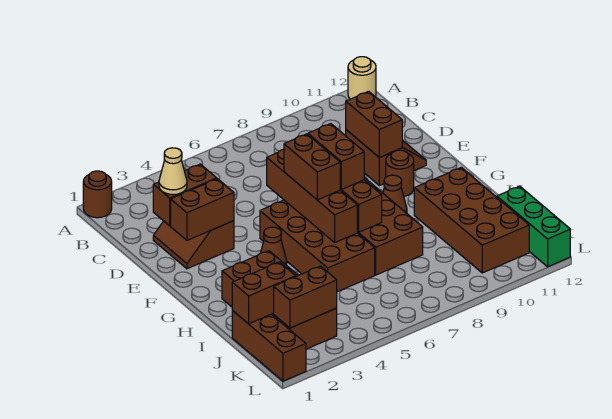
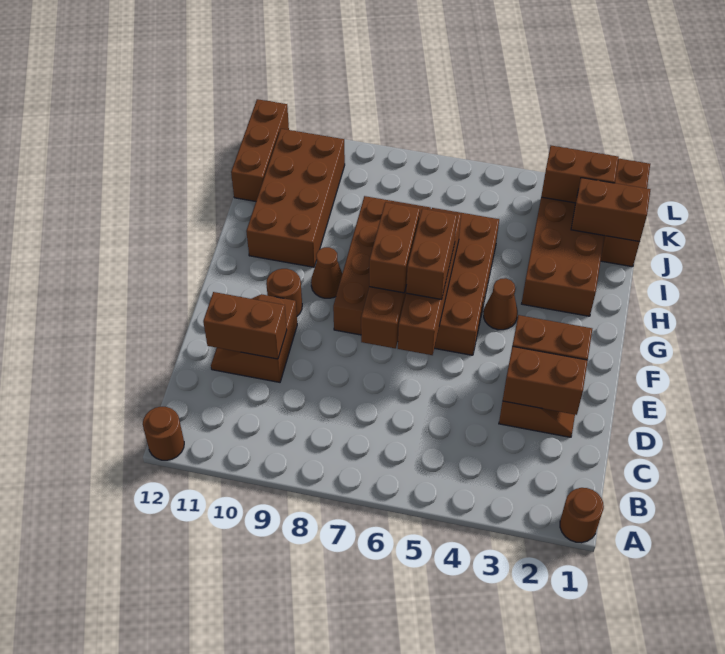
tan round brick A12 level 1 -> brown round brick A12 level 1
tan cone D2 level 3 -> none
brown brick D10:E10 level 2 -> brown brick D10:D11 level 2
green brick J12:L12 level 1 -> brown brick J12:L12 level 1

